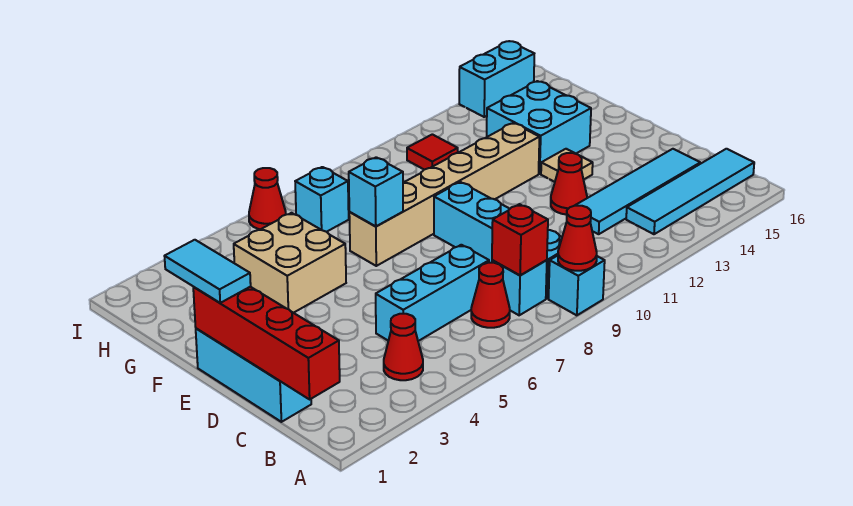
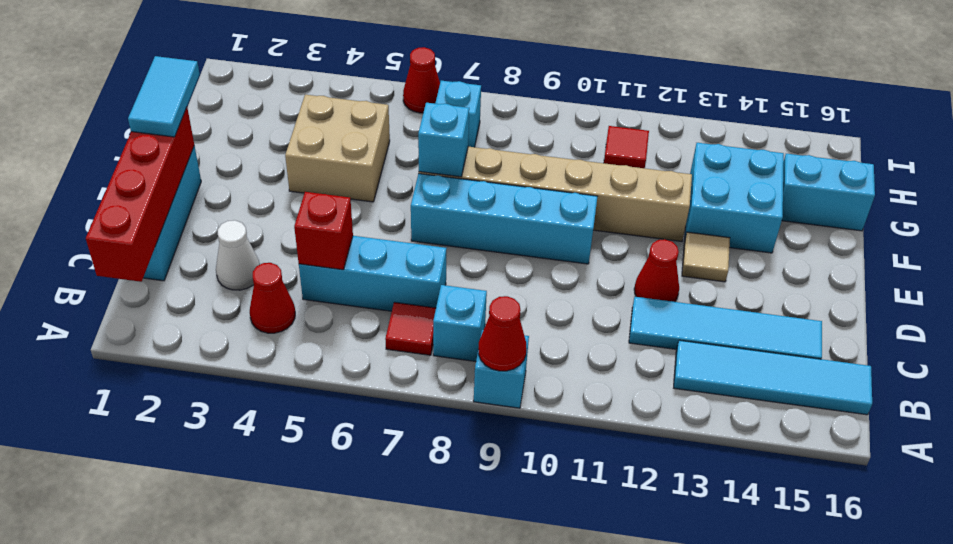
red cone B7 level 1 -> red tile B7 level 1
red brick B8 level 2 -> red brick C5 level 2
cyan brick B9:E9 level 1 -> cyan brick E7:E10 level 1
none -> white cone C3 level 1
cyan brick I14:I15 level 1 -> cyan brick G15:G16 level 1

